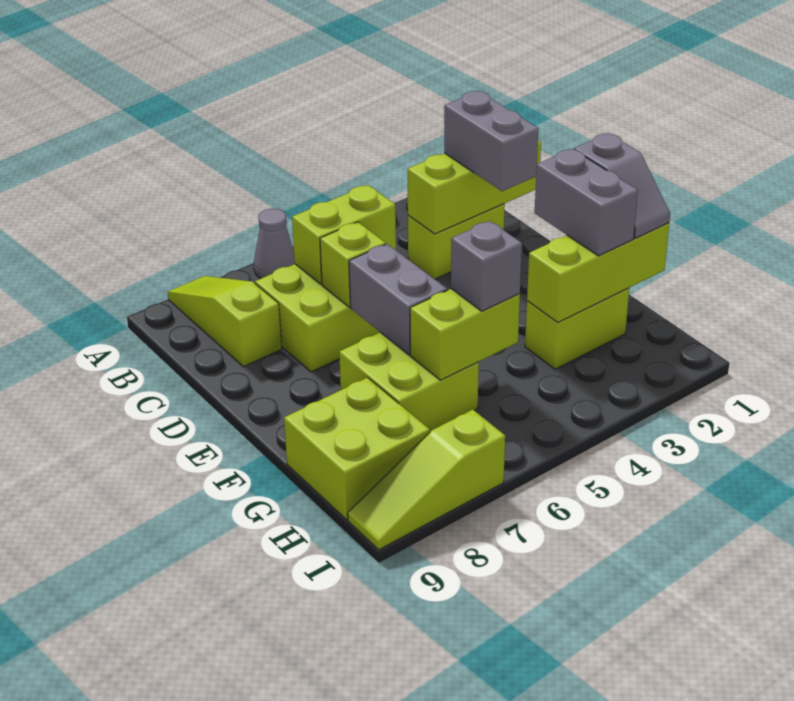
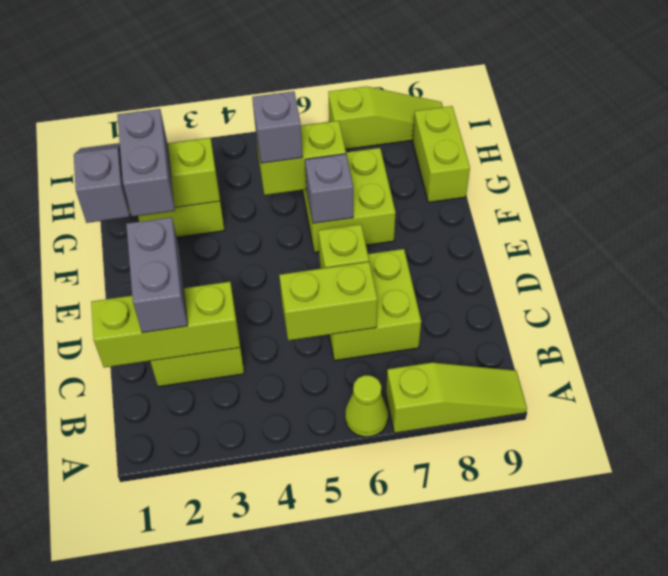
grey cone A6 level 1 -> lime cone A6 level 1
lime slope A8:C8 level 1 top C -> lime slope A7:A9 level 1 top 7
grey brick E6:F6 level 2 -> grey brick F6 level 2
lime brick G8:H9 level 1 -> lime brick G9:H9 level 1

